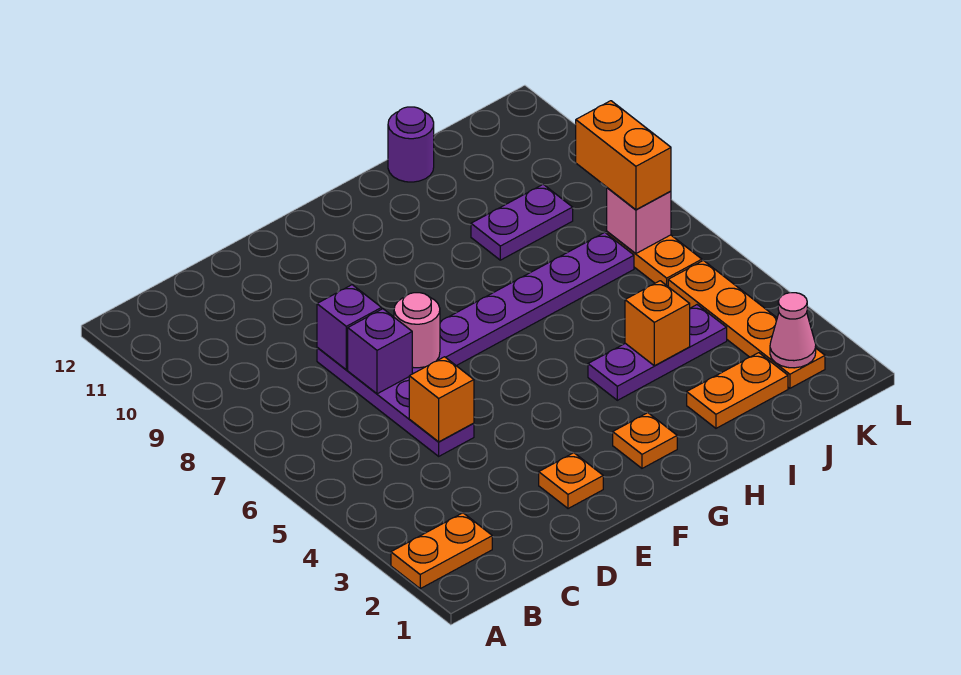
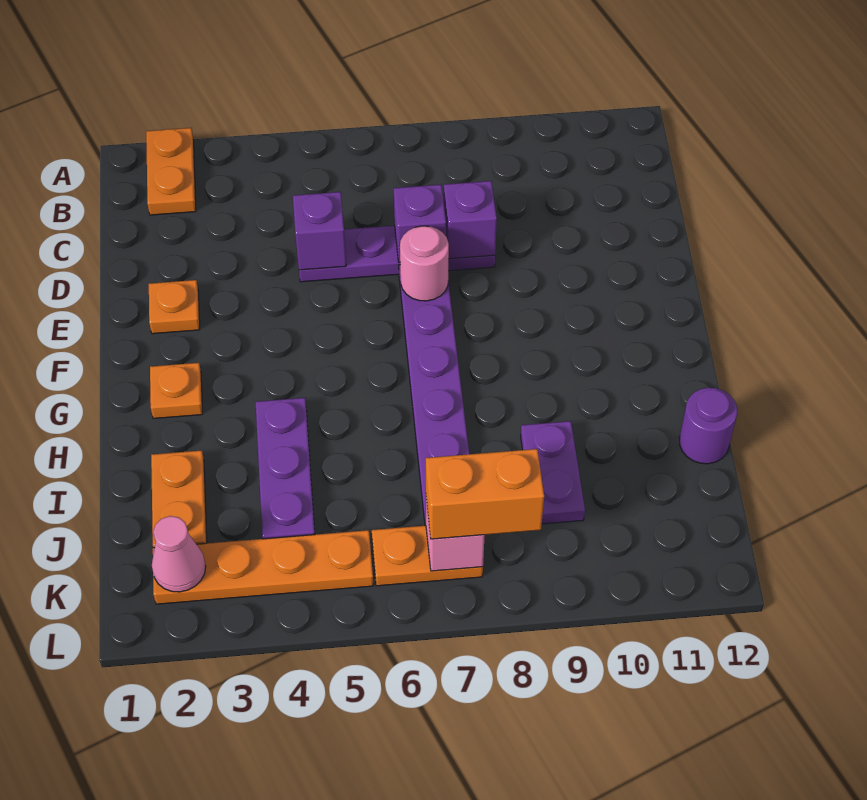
orange brick D5 level 2 -> purple brick D5 level 2
orange brick I4 level 2 -> none

